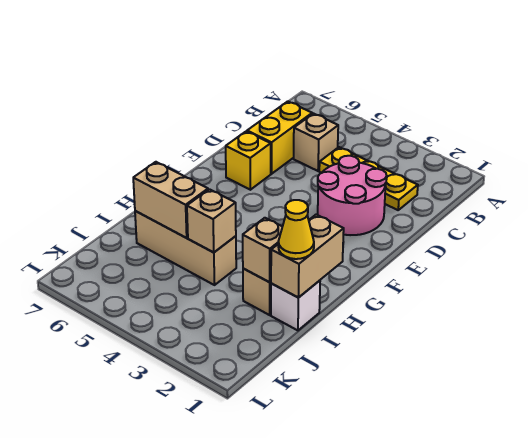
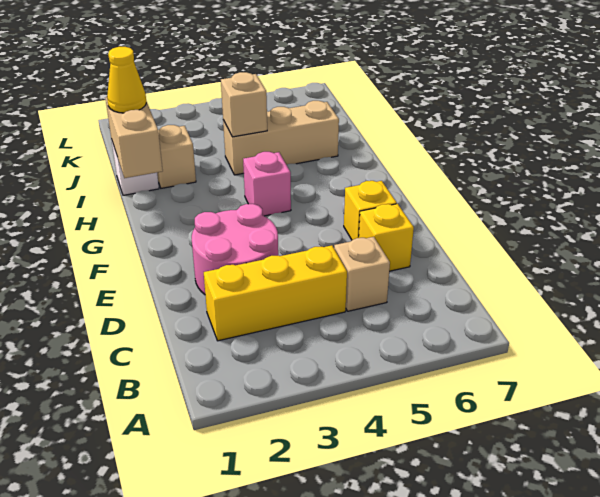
yellow plate C2:C4 level 1 -> yellow brick C2:C4 level 1
yellow brick C6:D6 level 1 -> yellow brick D6 level 1
none -> pink brick G4 level 1
tan brick I2 level 2 -> none
tan brick I5:I6 level 2 -> none

